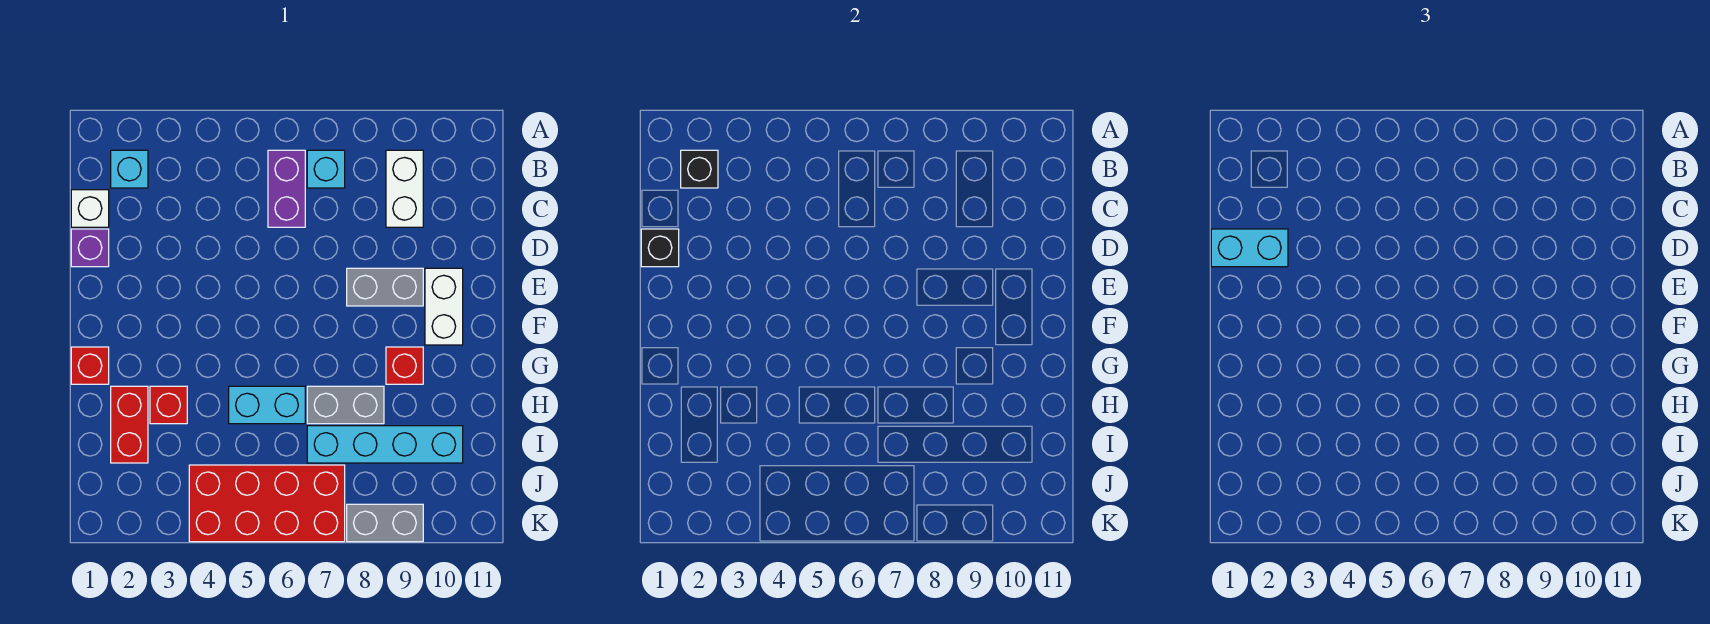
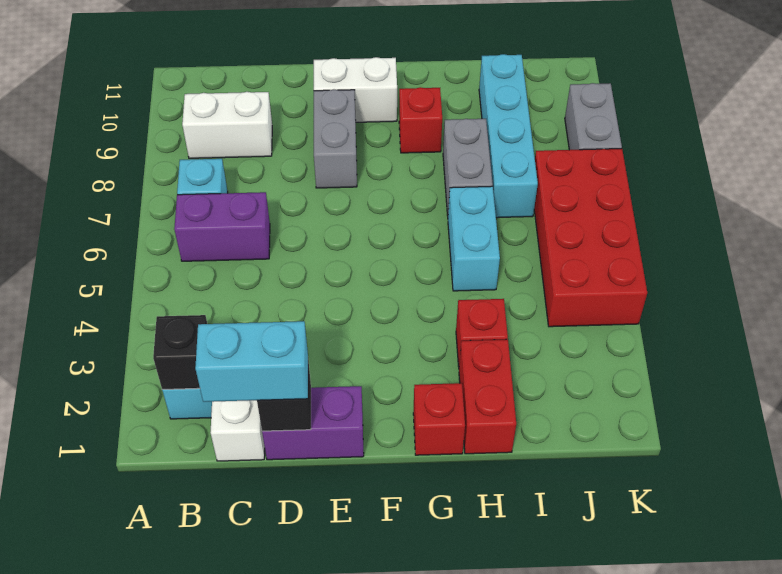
purple brick D1 level 1 -> purple brick D1:E1 level 1
cyan brick D1:D2 level 3 -> cyan brick C1:D1 level 3
red brick H2:I2 level 1 -> red brick H1:H2 level 1

